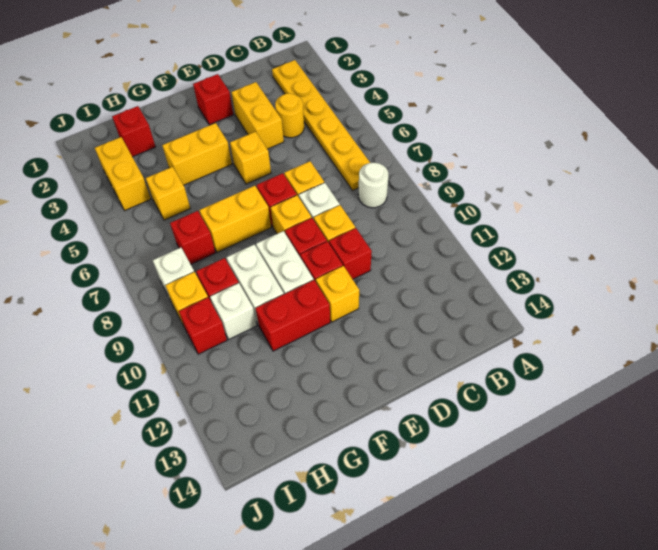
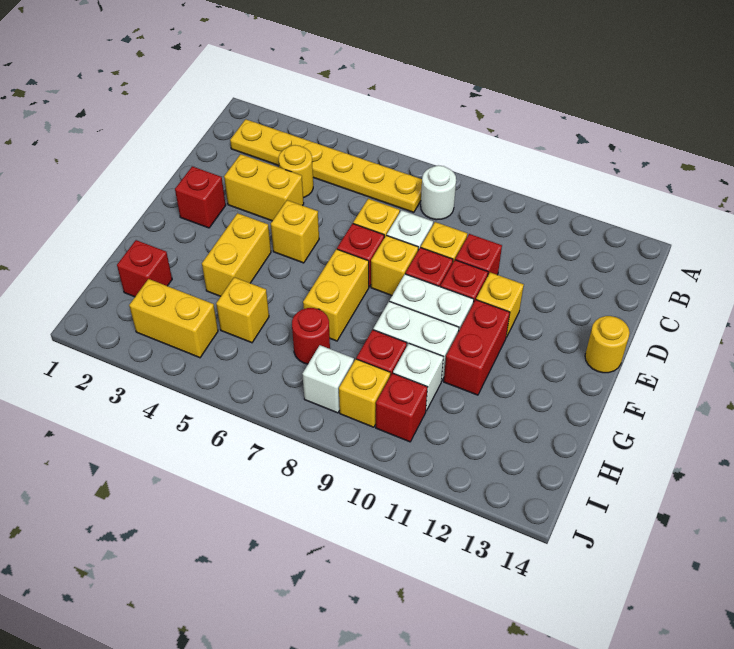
none -> yellow round brick E14 level 1
red brick H7 level 1 -> red round brick H7 level 1

